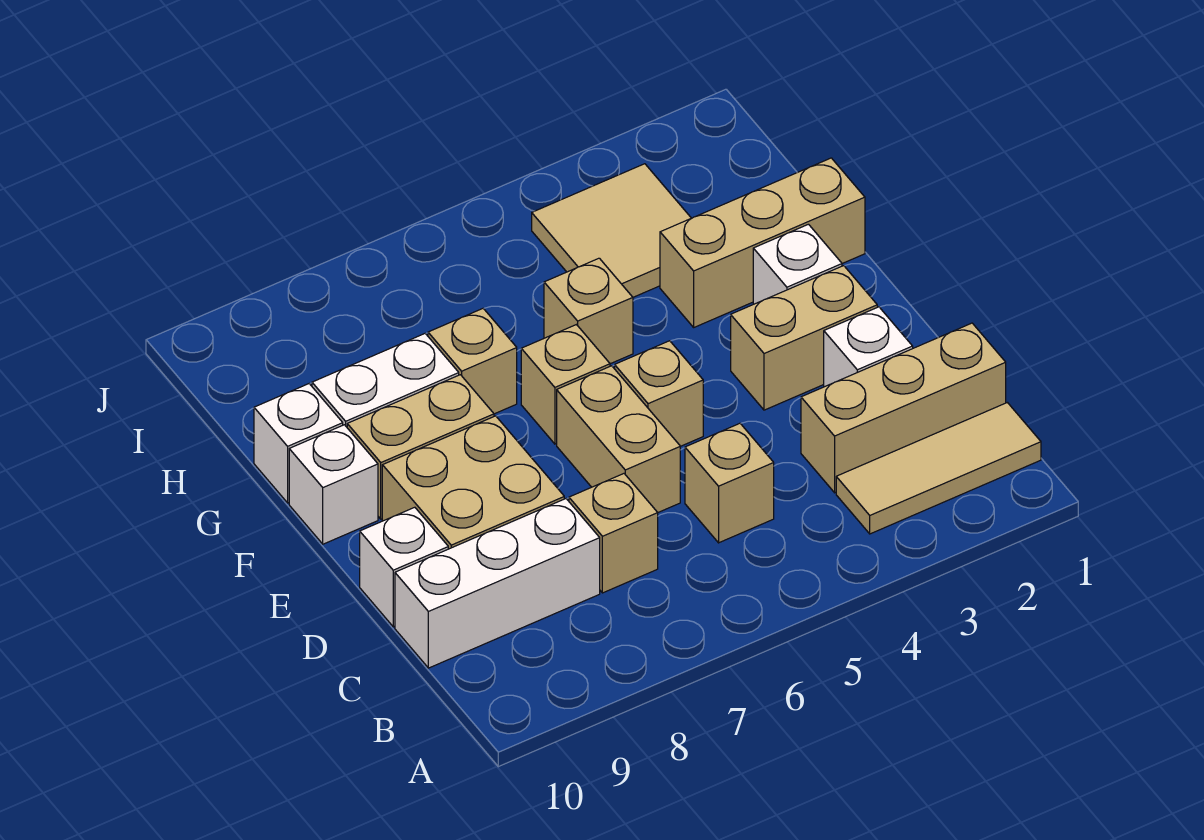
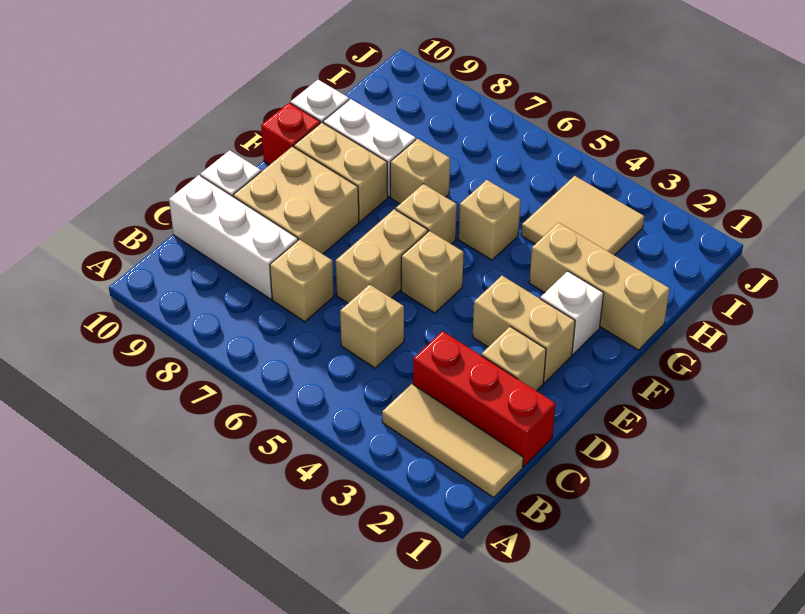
tan brick C1:C3 level 1 -> red brick C1:C3 level 1
white brick D2 level 1 -> tan brick D2 level 1
white brick F10 level 1 -> red brick F10 level 1

